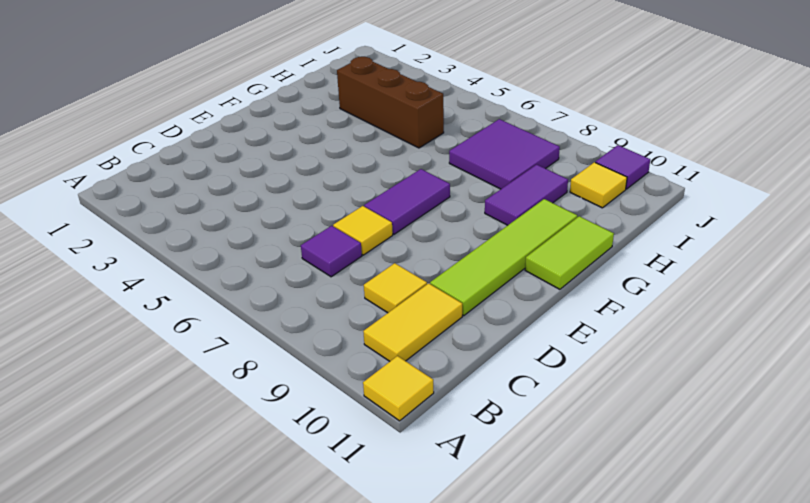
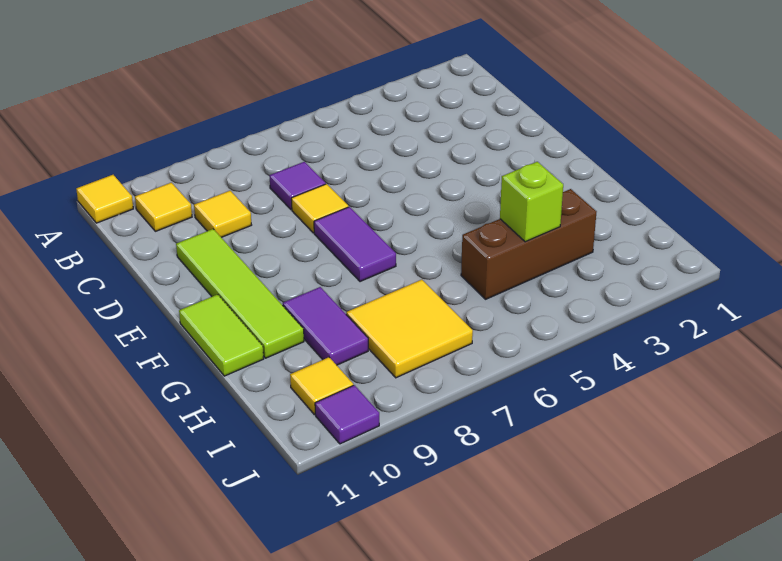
yellow tile B10:C10 level 1 -> yellow tile B10 level 1
none -> lime brick H4 level 2
purple tile H7:I8 level 1 -> yellow tile H7:I8 level 1

